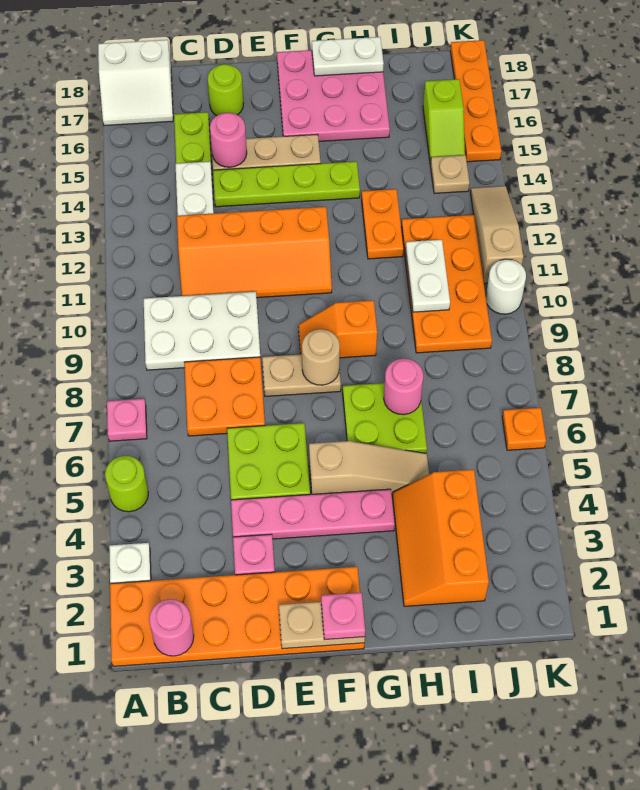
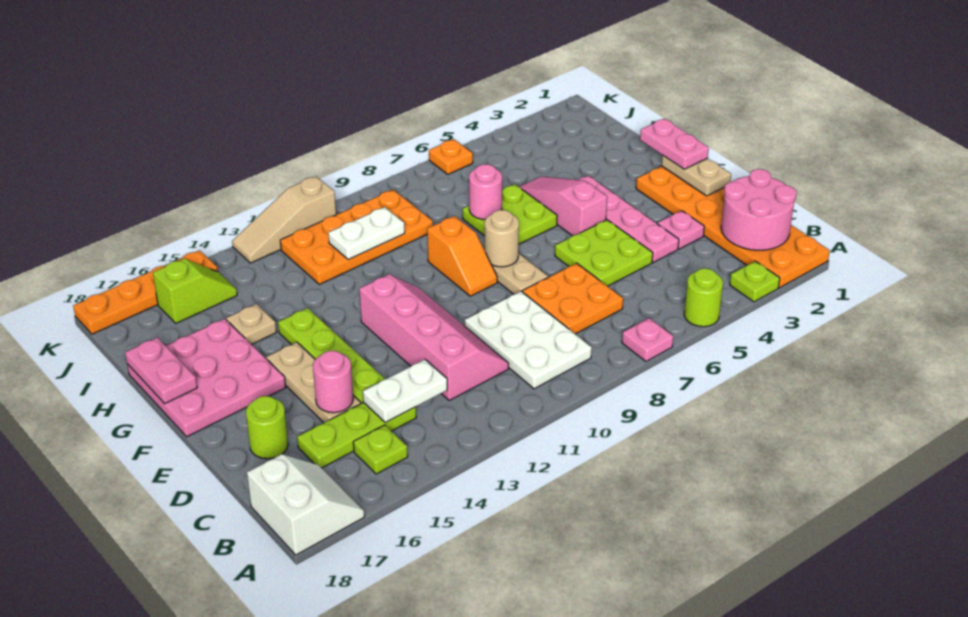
white plate A3 level 1 -> lime plate A3 level 1
pink round brick B1 level 2 -> pink round brick B1:C2 level 2
none -> lime plate B15 level 1
orange slope C11:F12 level 1 top 12 -> pink slope C11:F12 level 1 top 12
pink plate F1 level 3 -> pink plate F1:G1 level 3
tan slope F5:H5 level 1 top F -> pink slope F5:H5 level 1 top F
white plate G18:H18 level 2 -> pink plate G18:H18 level 2
orange slope H2:I4 level 1 top I -> none
orange plate H12:H13 level 1 -> none
tan plate J14 level 1 -> tan plate H15 level 1
white round brick K10 level 1 -> none

